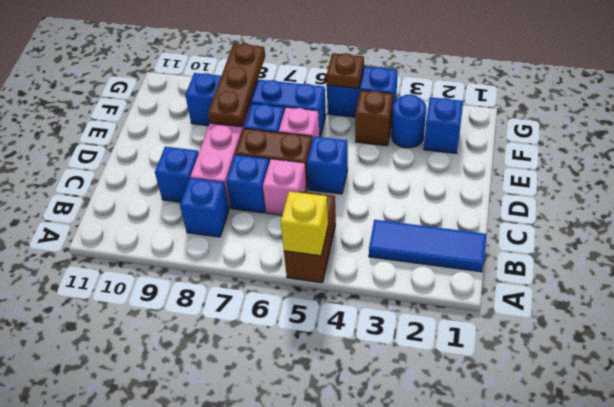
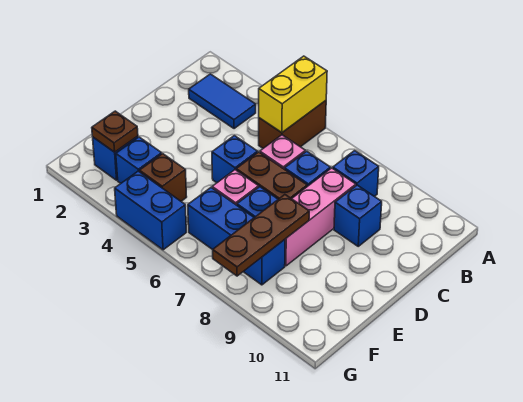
yellow brick A5 level 2 -> yellow brick A5:B5 level 2
blue tile B1:B3 level 1 -> blue tile B2:B3 level 1
blue round brick F3 level 1 -> blue brick F3 level 1
blue brick F6:F9 level 1 -> blue brick F6:F8 level 1
brown plate G5 level 2 -> brown plate F2 level 2

